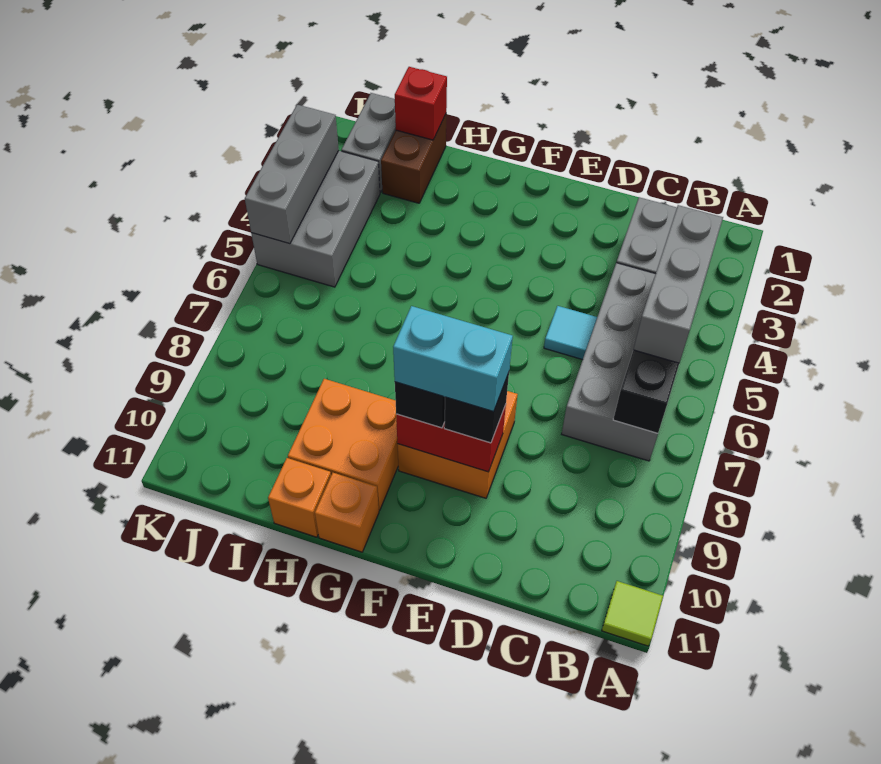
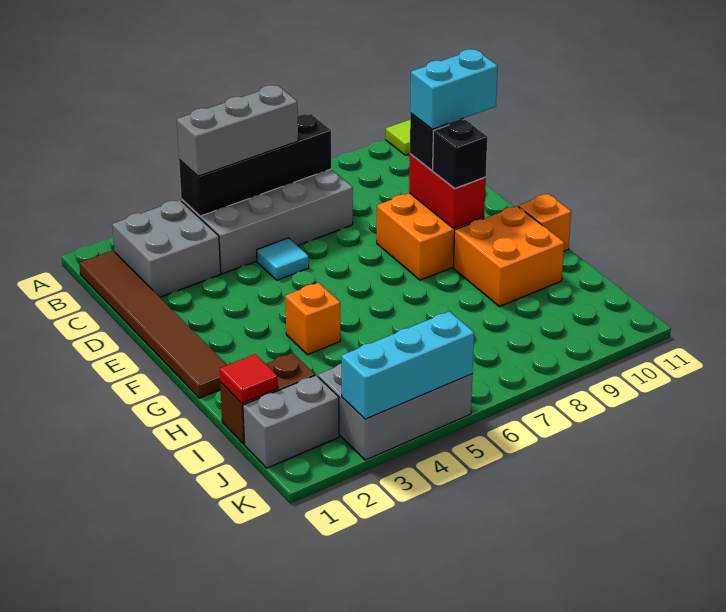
none -> brown tile B1:G1 level 1
cyan brick E9:F9 level 4 -> cyan brick E9:E10 level 4
orange brick H11 level 1 -> orange brick G4 level 1
red brick I1 level 2 -> red tile I1 level 2
grey brick K3:K5 level 2 -> cyan brick K3:K5 level 2

